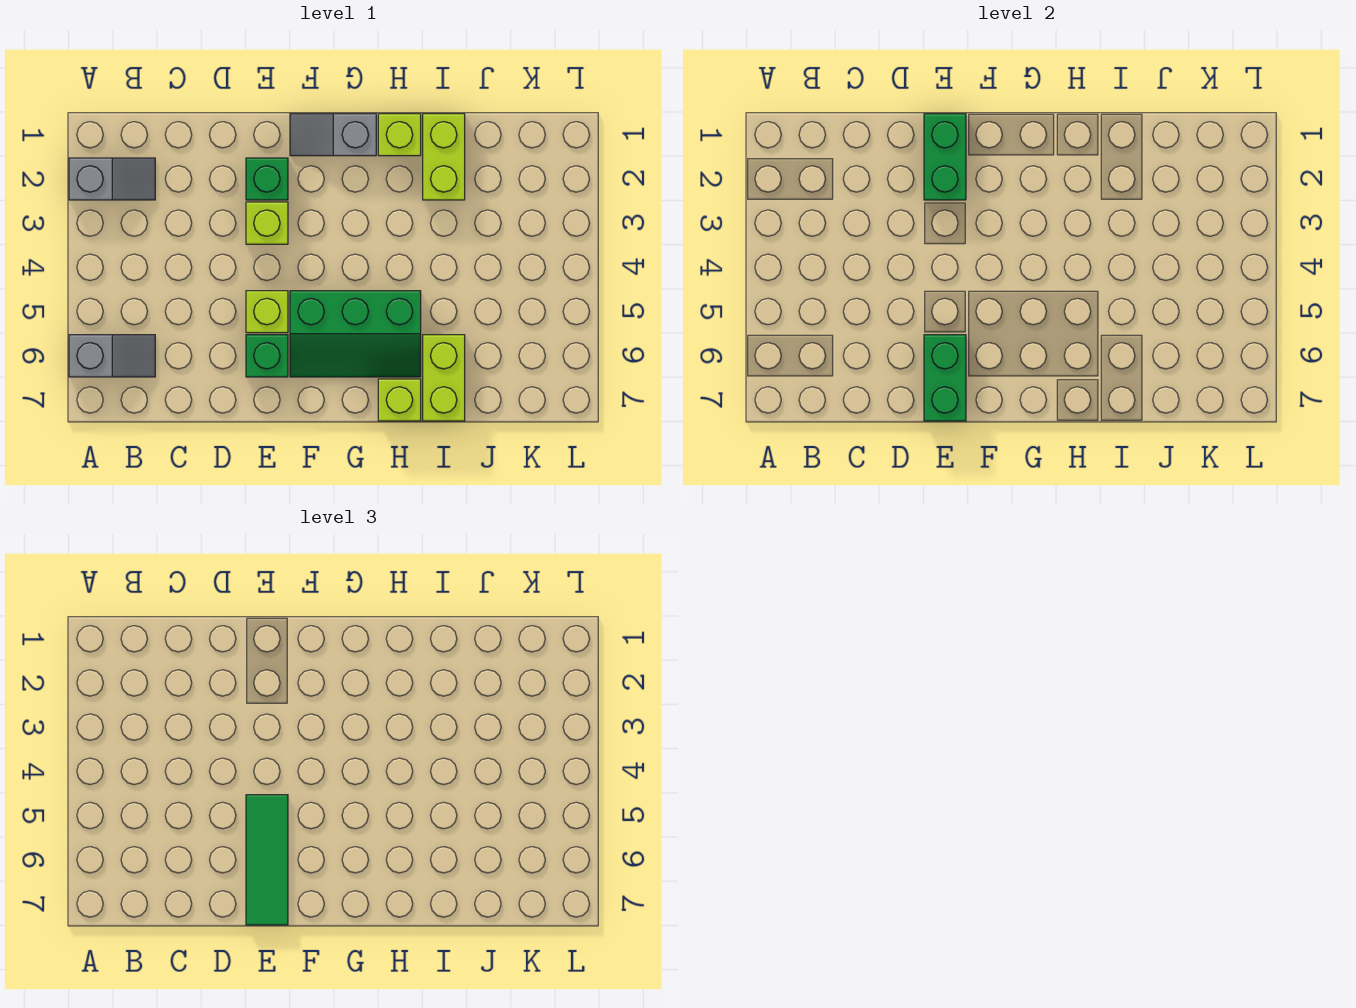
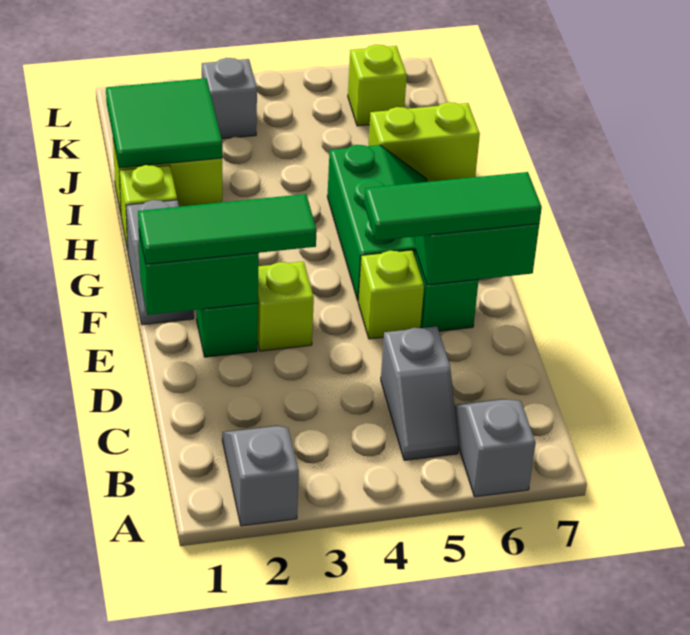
none -> grey slope B5:C5 level 1 top C
none -> green tile E1:E3 level 3
lime brick H7 level 1 -> lime brick K6 level 1
none -> green tile I1:J2 level 2
none -> grey brick K3 level 1

